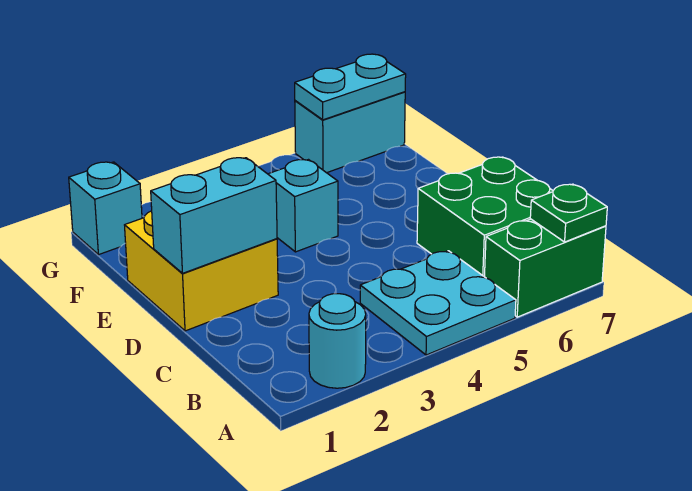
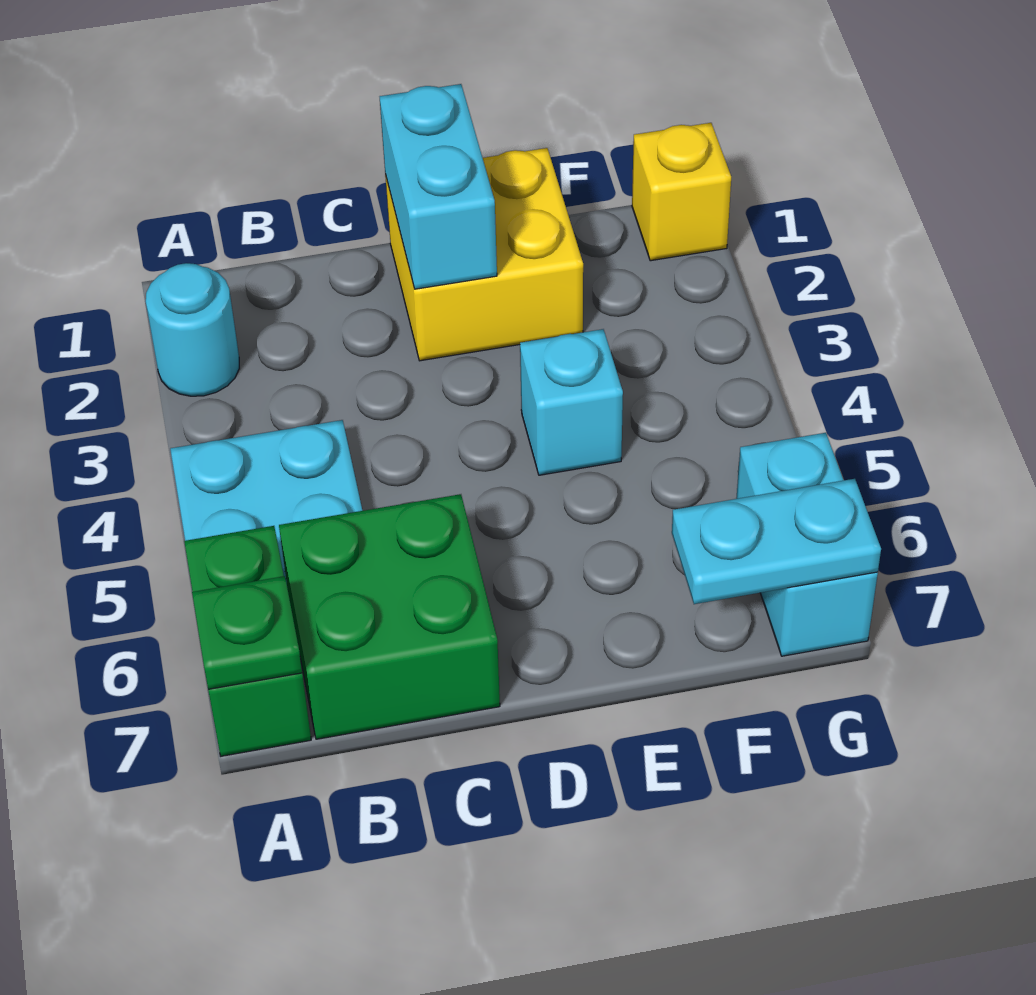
cyan brick G1 level 1 -> yellow brick G1 level 1
cyan plate G6:G7 level 2 -> cyan plate F7:G7 level 2

